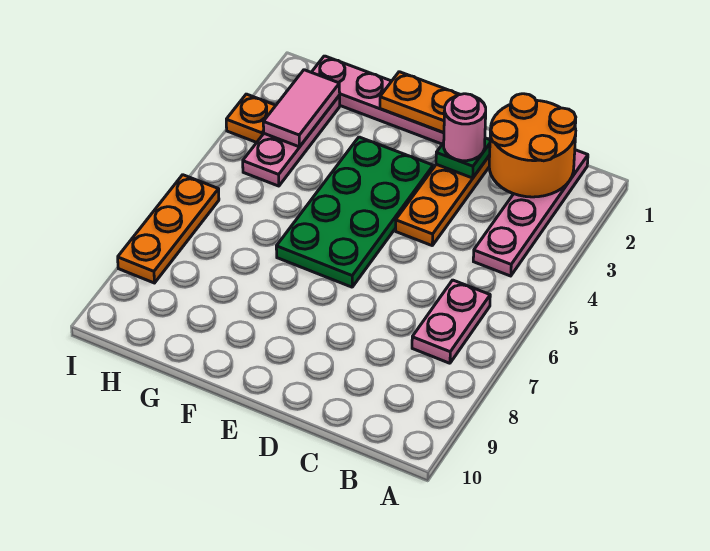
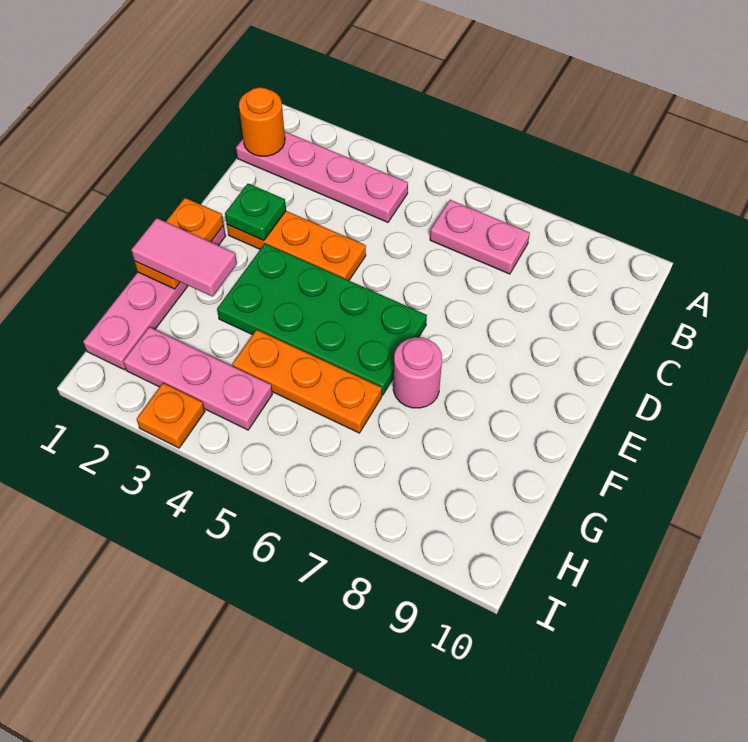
orange round brick B1:C2 level 2 -> orange round brick B1 level 2
pink round brick D2 level 3 -> pink round brick F7 level 1
pink tile H2:H3 level 2 -> pink tile F1:F2 level 3
orange plate I6:I8 level 1 -> orange plate G4:G6 level 1

